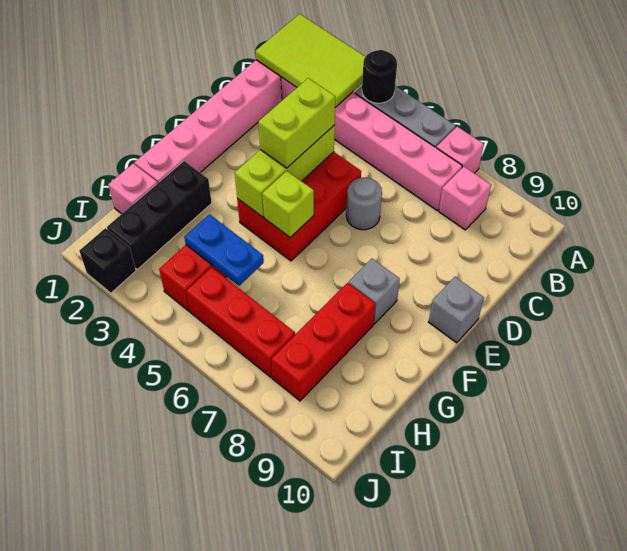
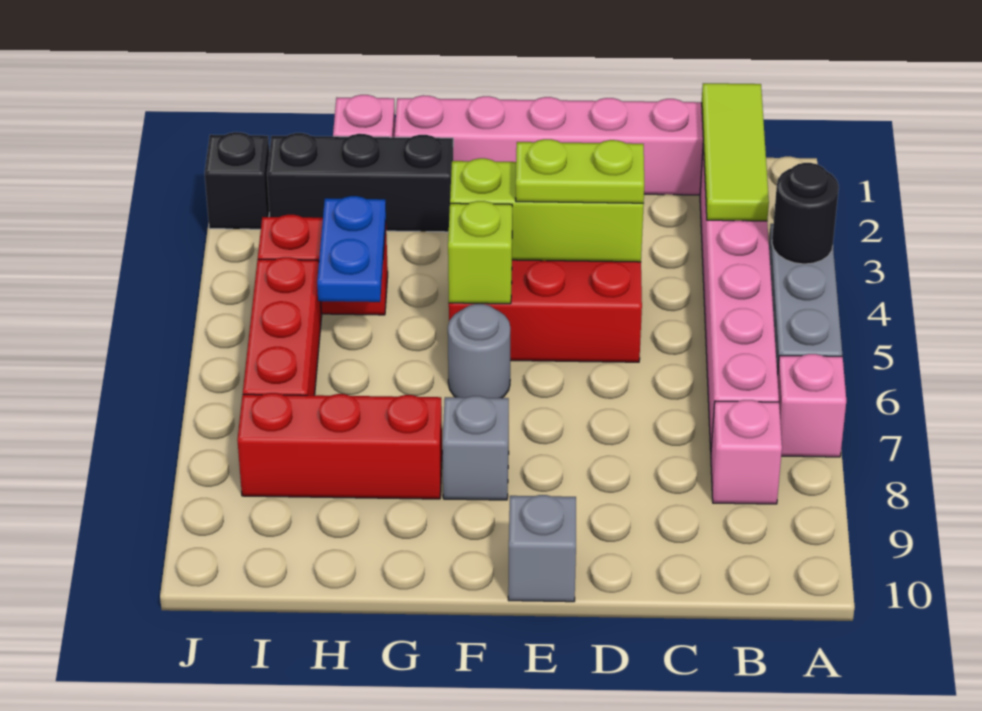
lime tile A1:B3 level 2 -> lime tile B1:B3 level 2
lime brick D4:E4 level 3 -> lime plate D4:E4 level 3
grey round brick D6 level 1 -> grey round brick F6 level 1

